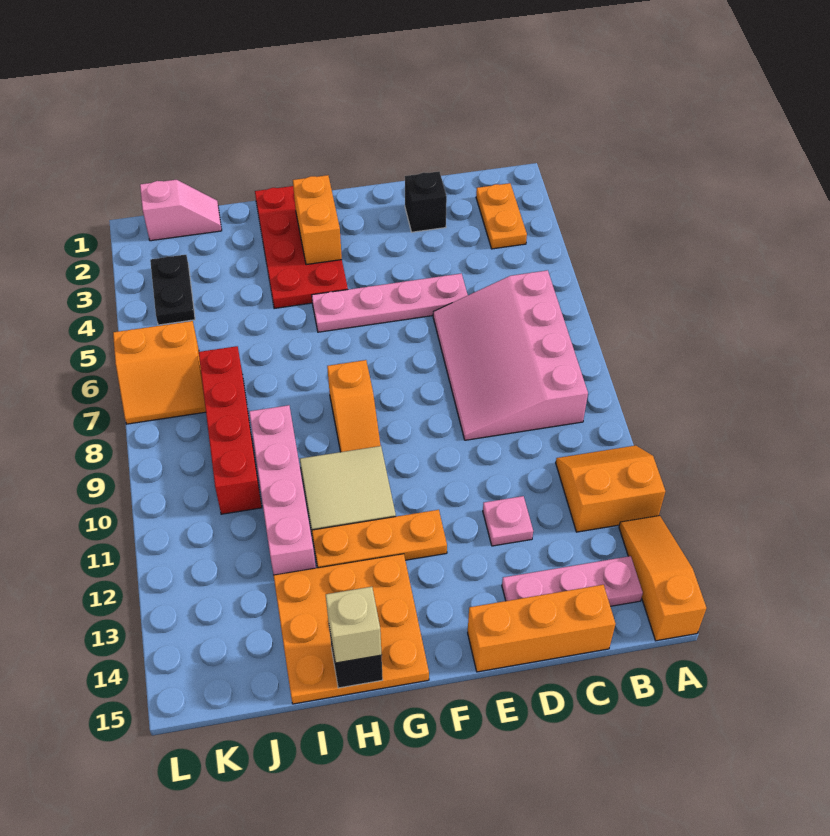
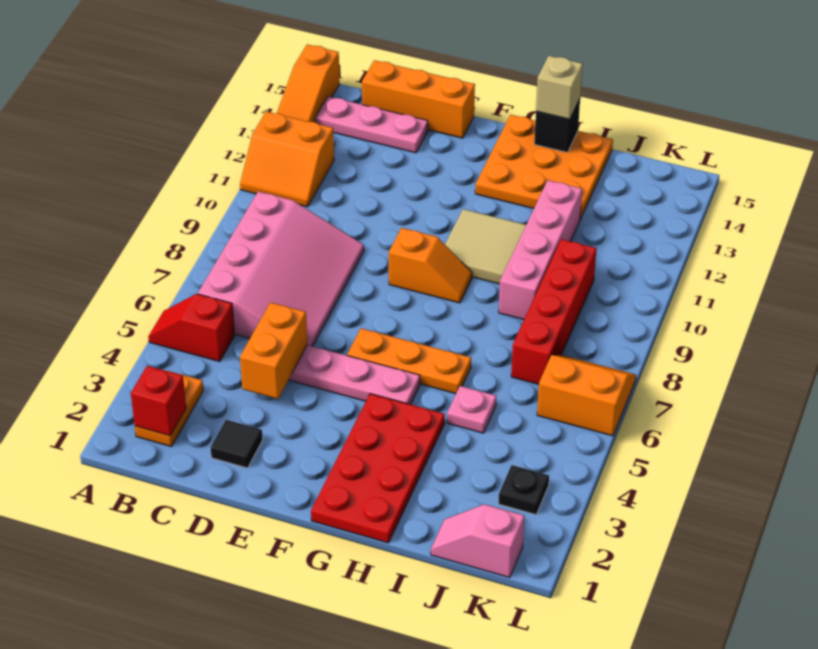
none -> red slope A5:B5 level 1 top B
none -> red brick B2 level 2
black brick D2 level 1 -> black tile D2 level 1
pink plate D12 level 1 -> pink plate I5 level 1
orange plate F12:H12 level 1 -> orange plate F6:H6 level 1
orange brick G2:G3 level 2 -> orange brick D4:D5 level 2
orange slope G8:G9 level 1 top 8 -> orange slope F9:G9 level 1 top F
black plate K3:K4 level 1 -> black plate K3 level 1

